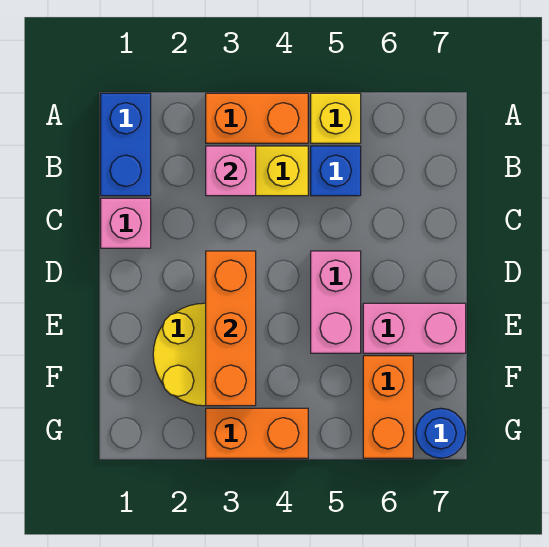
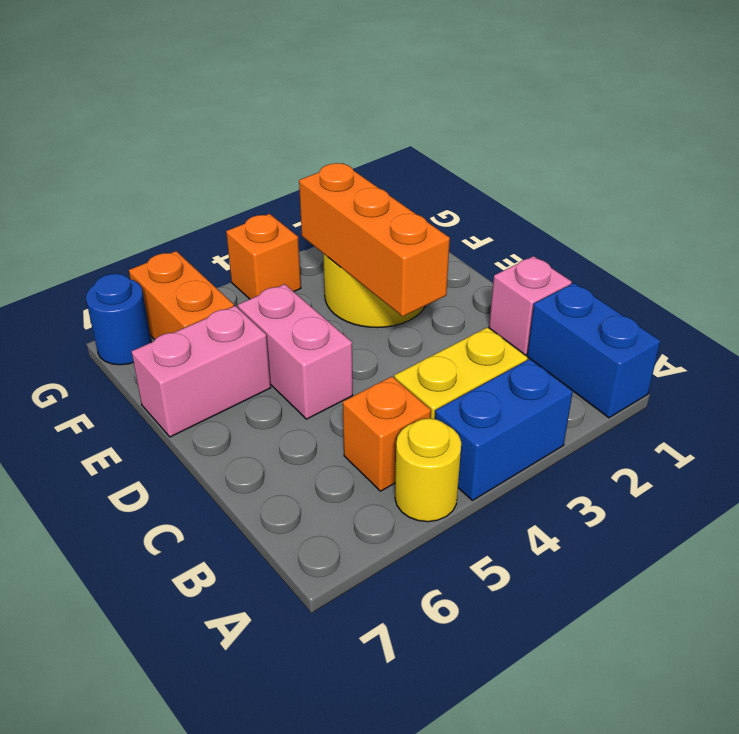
orange brick A3:A4 level 1 -> blue brick A3:A4 level 1
yellow brick A5 level 1 -> yellow round brick A5 level 1
pink brick B3 level 2 -> none
blue brick B5 level 1 -> orange brick B5 level 1
orange brick G3:G4 level 1 -> orange brick G4 level 1

